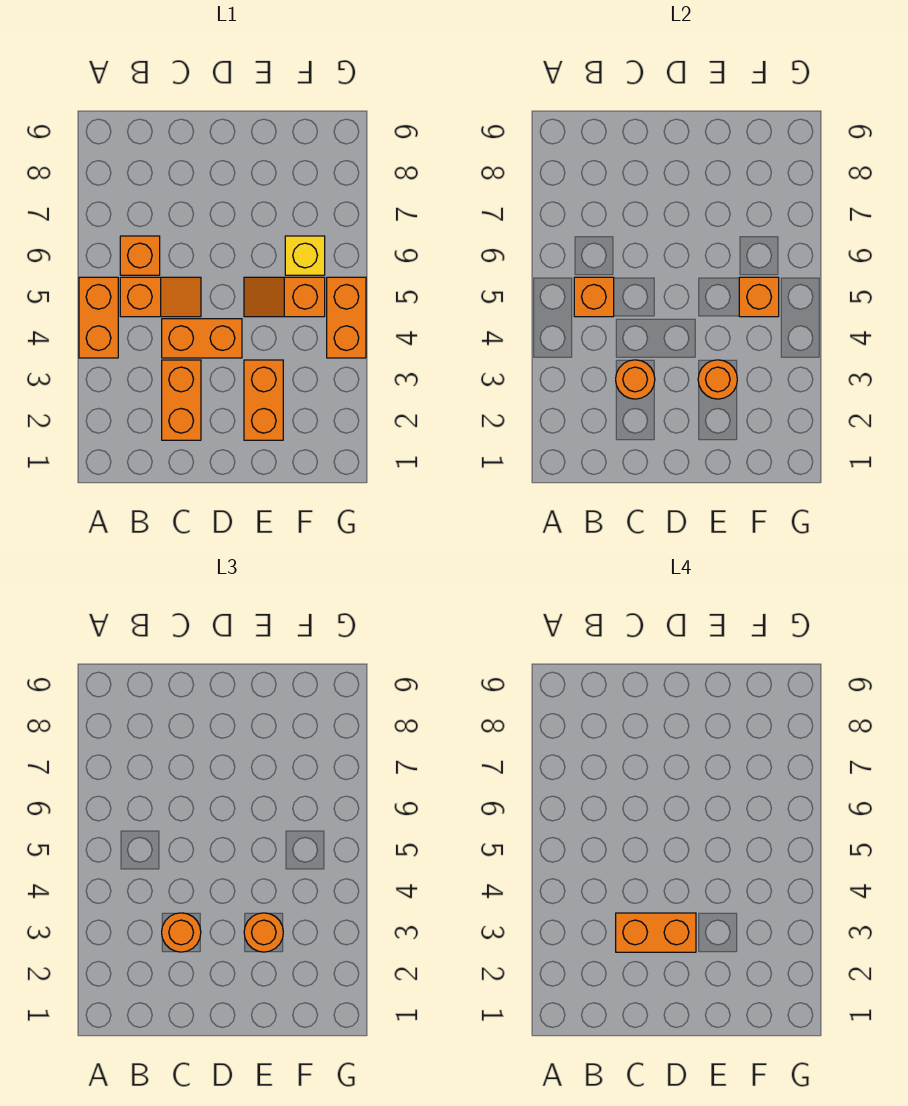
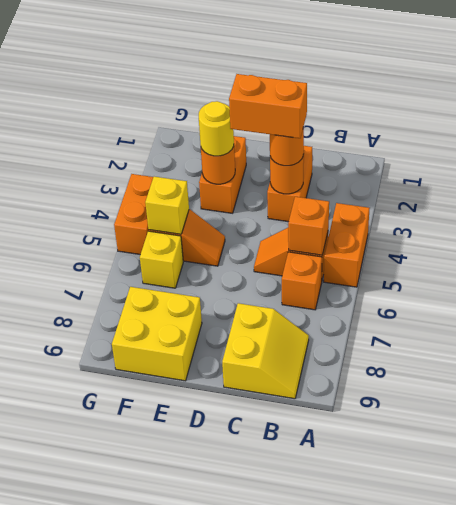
none -> yellow slope B8:C9 level 1 top C
orange brick C4:D4 level 1 -> none
orange round brick E3 level 3 -> yellow round brick E3 level 3
none -> yellow brick E8:F9 level 1
orange brick F5 level 2 -> yellow brick F5 level 2

